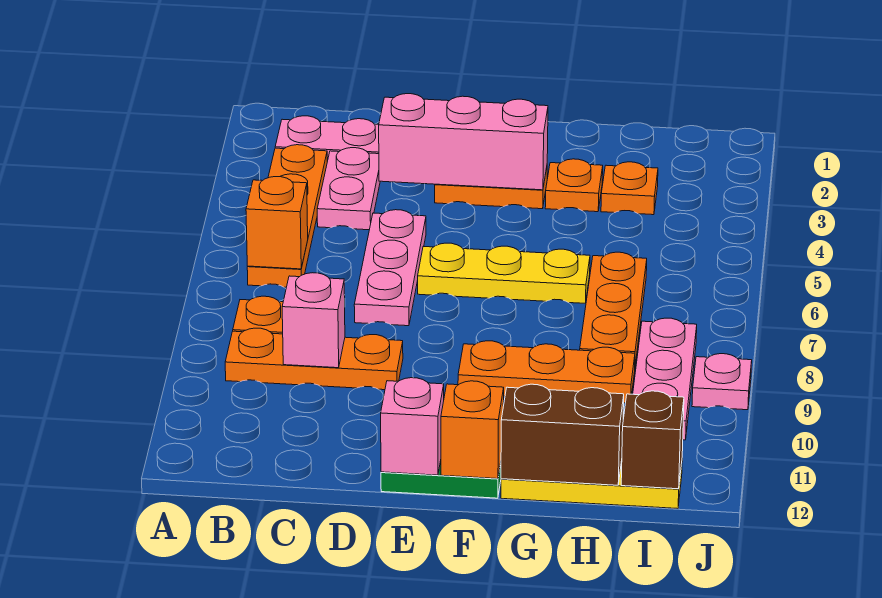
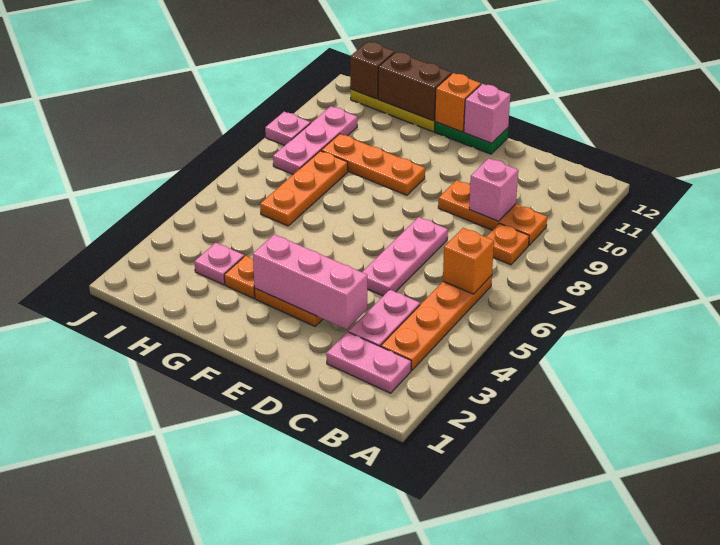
yellow plate E6:G6 level 1 -> none
orange plate H3 level 1 -> pink plate H3 level 1

